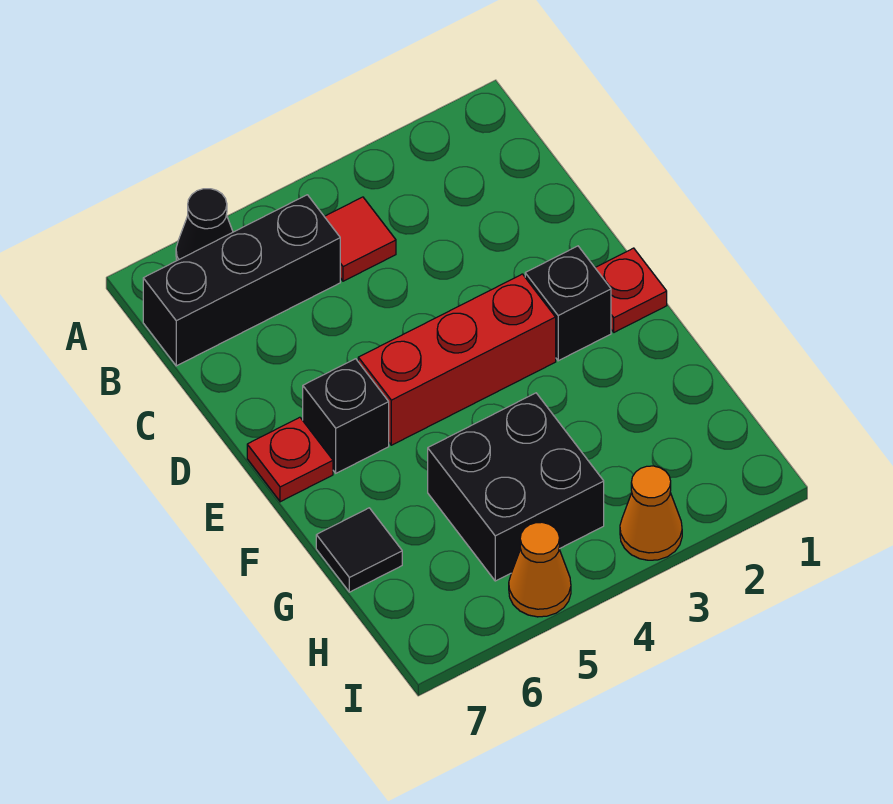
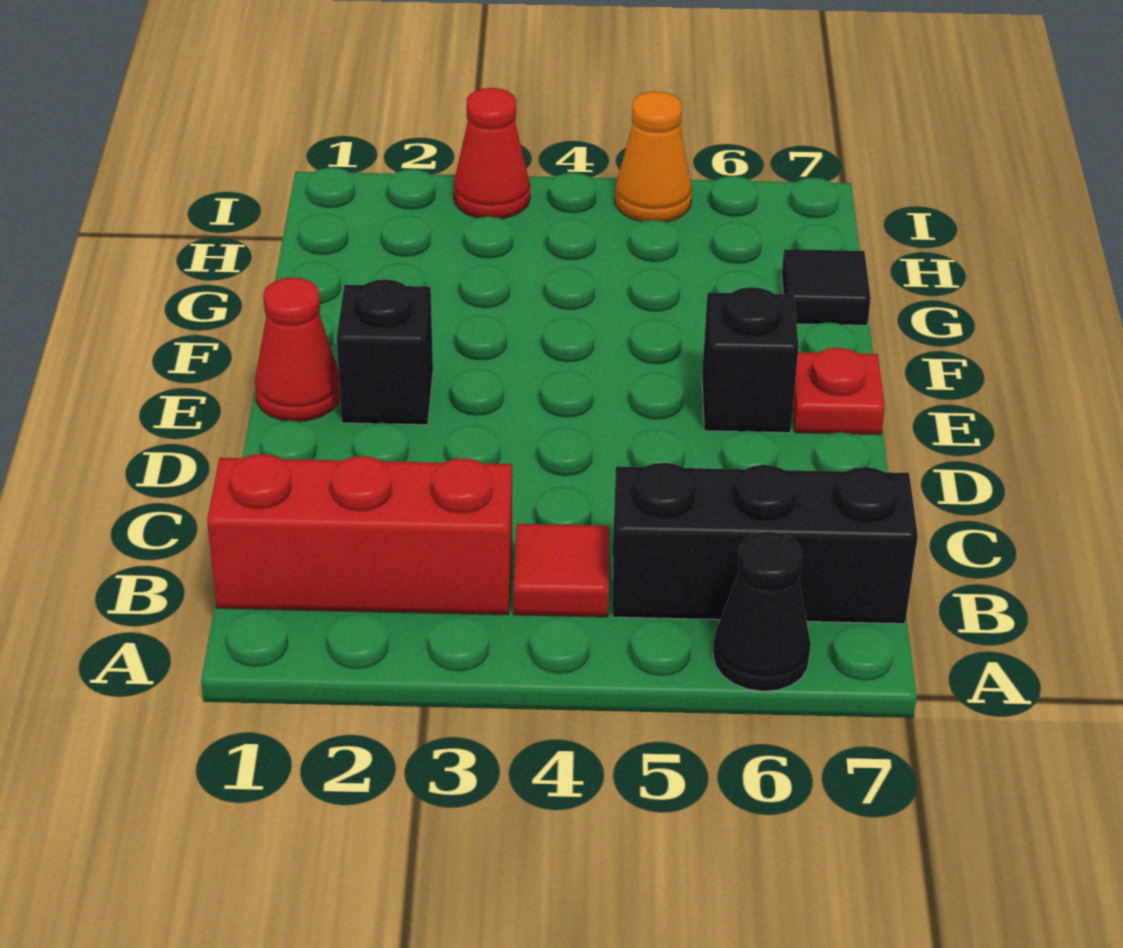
red plate E1 level 1 -> red cone E1 level 1
red brick E3:E5 level 1 -> red brick B1:B3 level 1
black brick G4:H5 level 1 -> none
orange cone I3 level 1 -> red cone I3 level 1

